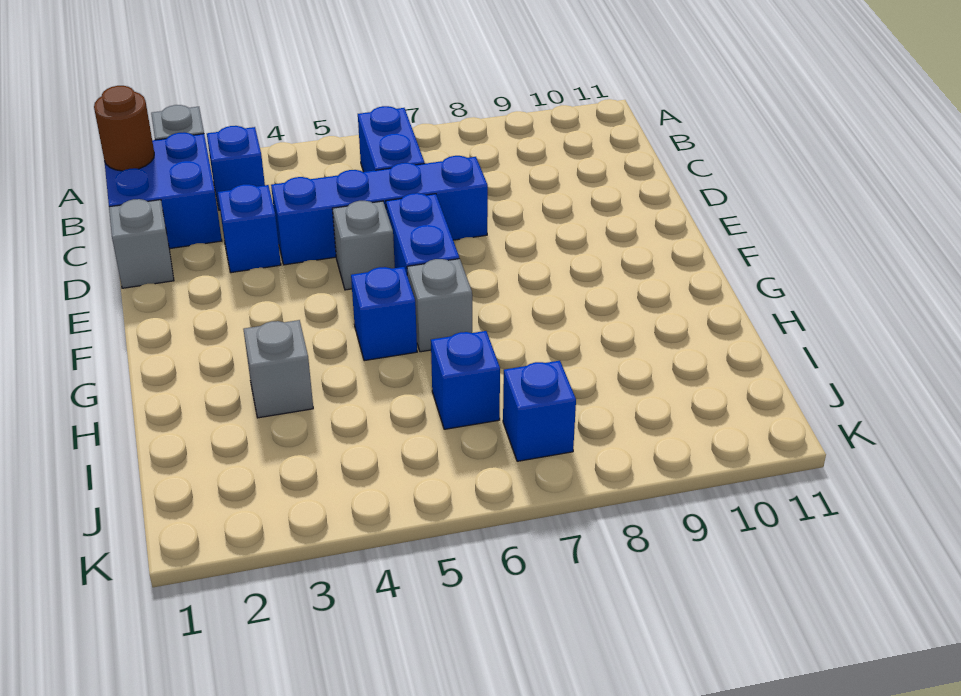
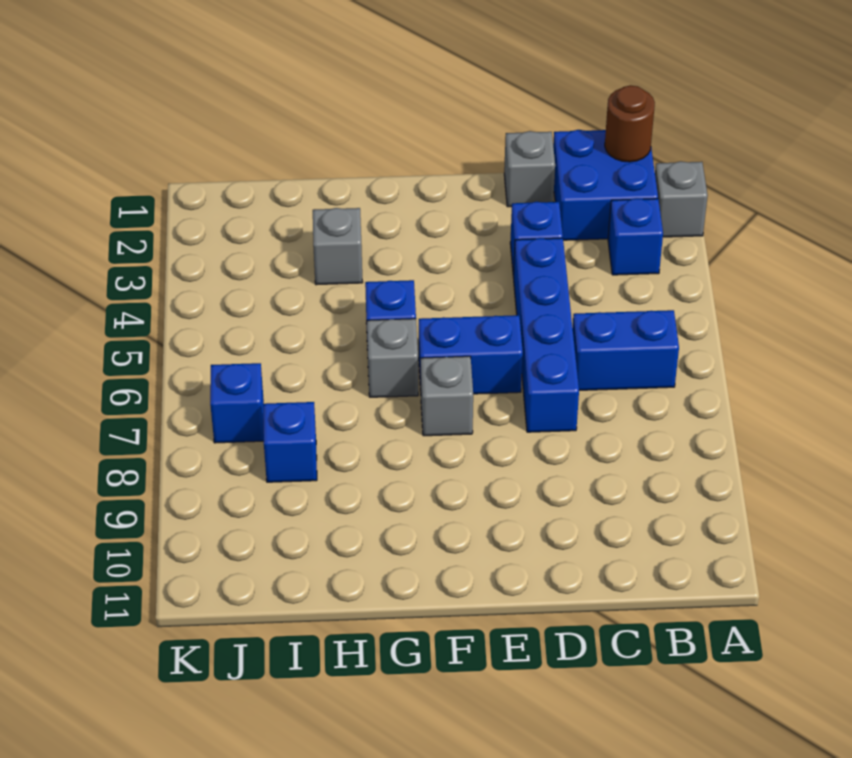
grey brick E5 level 1 -> grey brick F7 level 1
blue brick I6 level 1 -> blue brick I8 level 1

